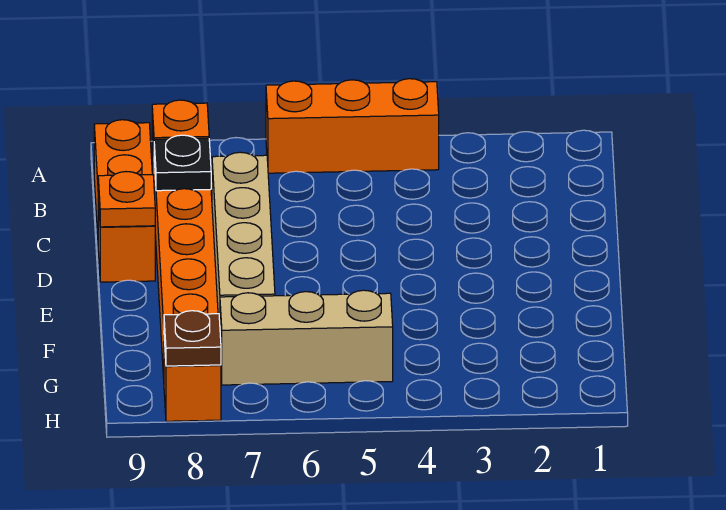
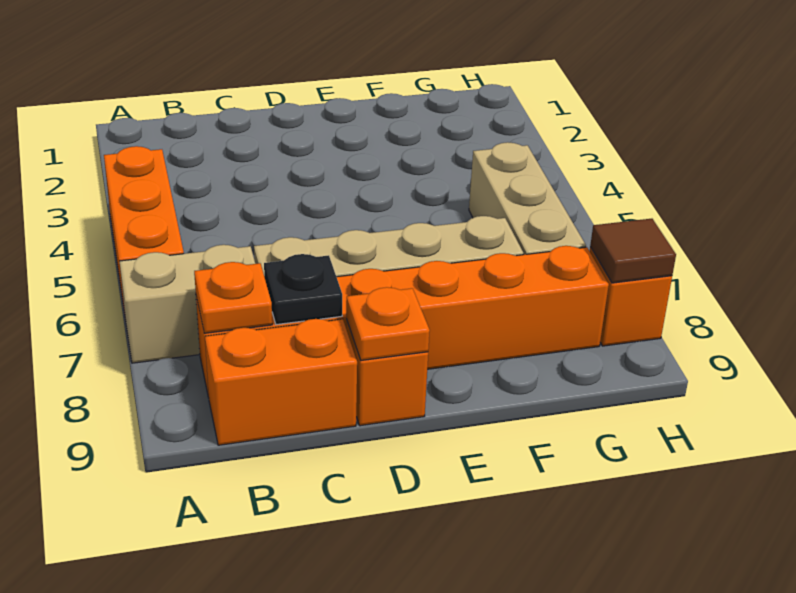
none -> tan brick A7:B7 level 1
brown plate H8 level 2 -> brown tile H8 level 2

